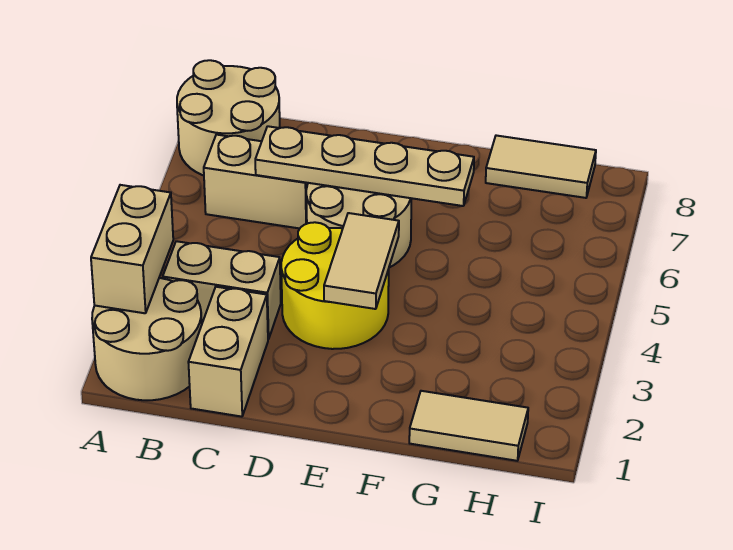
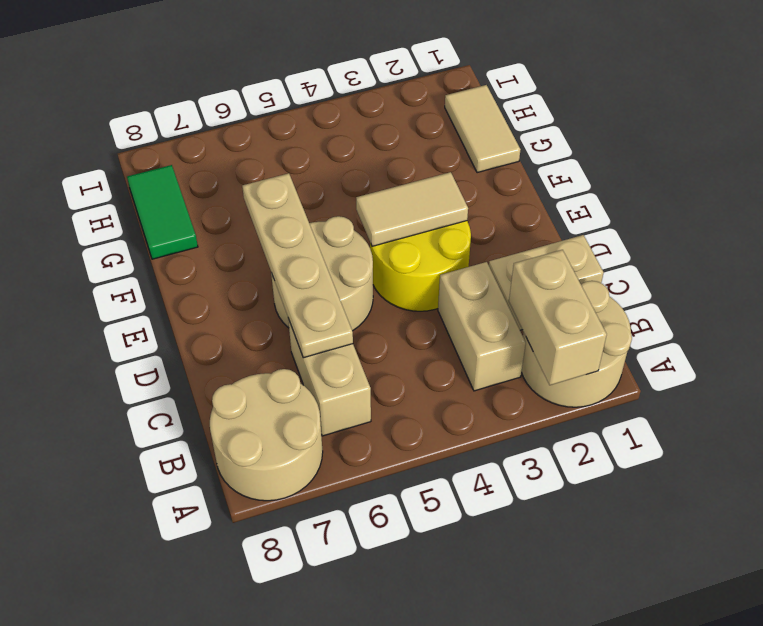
tan brick A2:A3 level 2 -> tan brick A2:B2 level 2
tan tile G8:H8 level 1 -> green tile G8:H8 level 1

